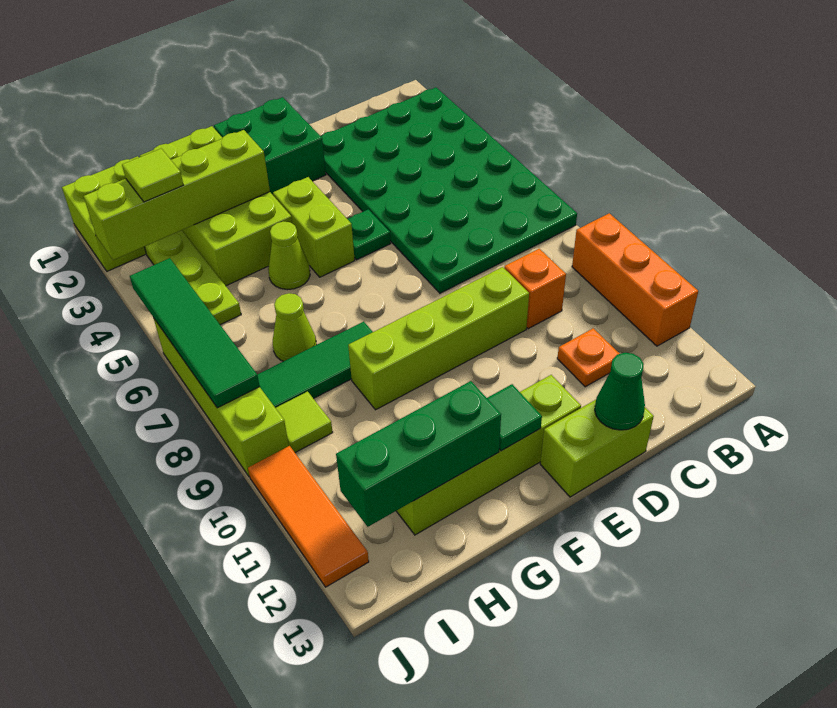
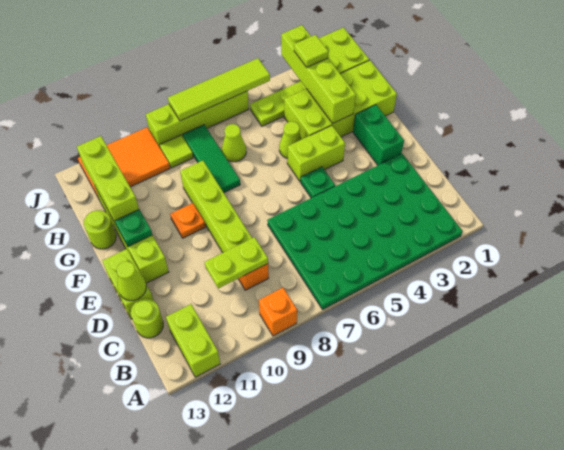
orange brick A9:A11 level 1 -> orange brick A9 level 1
none -> lime brick A12:B12 level 1
none -> lime plate C9:C10 level 2
orange plate C11 level 1 -> orange plate F10 level 1
none -> lime round brick C13 level 1
green cone D13 level 2 -> lime cone D13 level 2
green brick E1:F2 level 1 -> green brick E2:F2 level 1
green tile F12 level 2 -> green plate F12 level 2
green brick G12:I12 level 2 -> lime brick G12:I12 level 2
none -> lime round brick G13 level 1
green tile J5:J8 level 2 -> lime tile J5:J8 level 2
orange tile J10:J12 level 1 -> orange tile I10:J12 level 1

